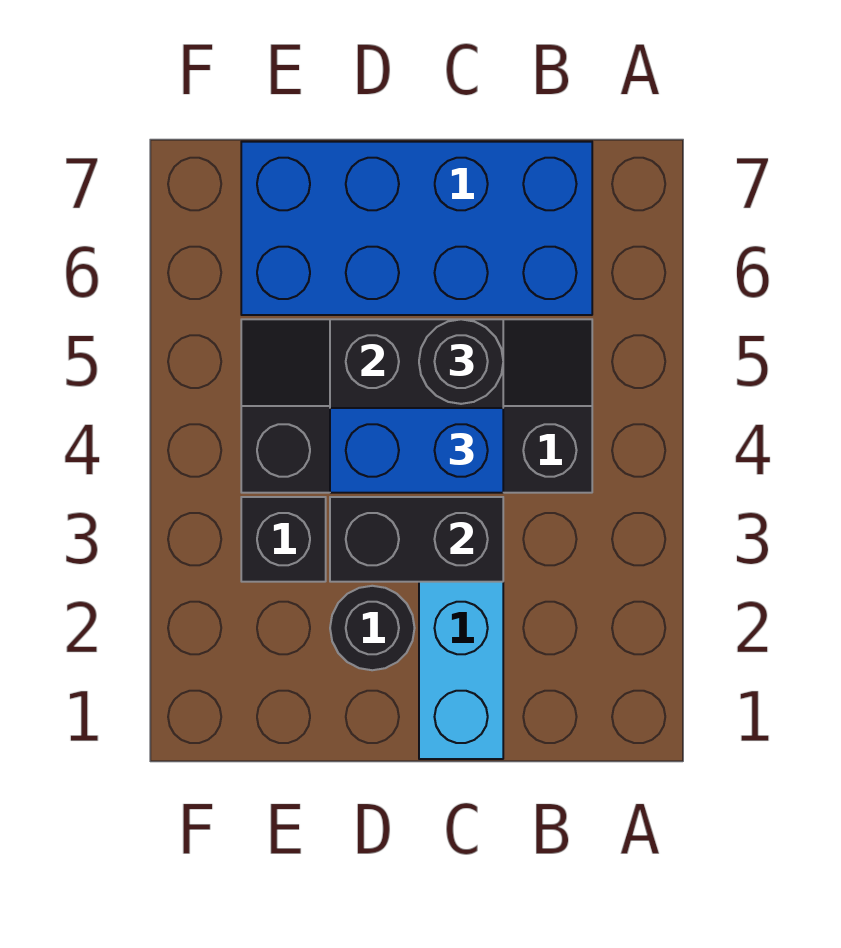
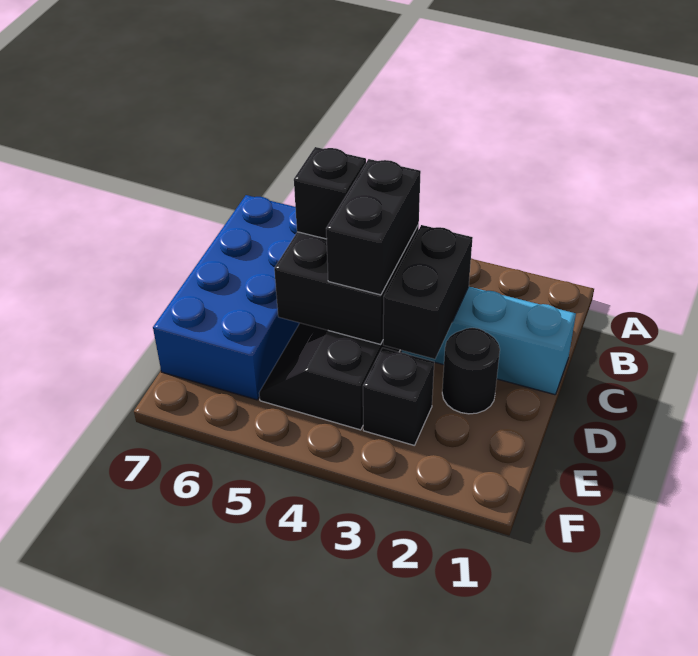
blue brick C4:D4 level 3 -> black brick C4:D4 level 3
black round brick C5 level 3 -> black brick C5 level 3

